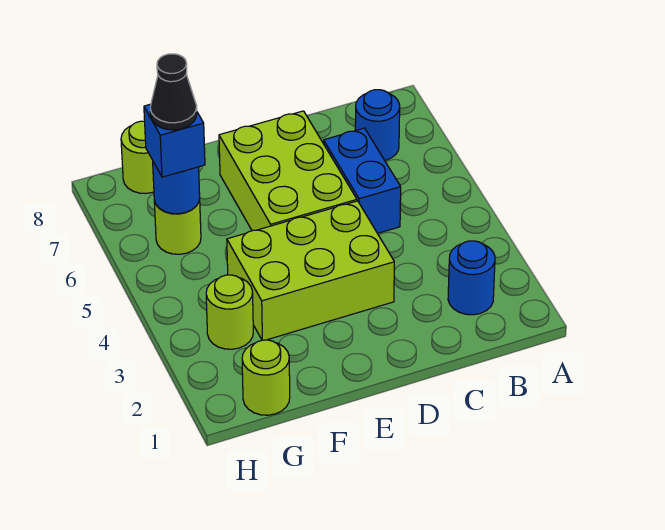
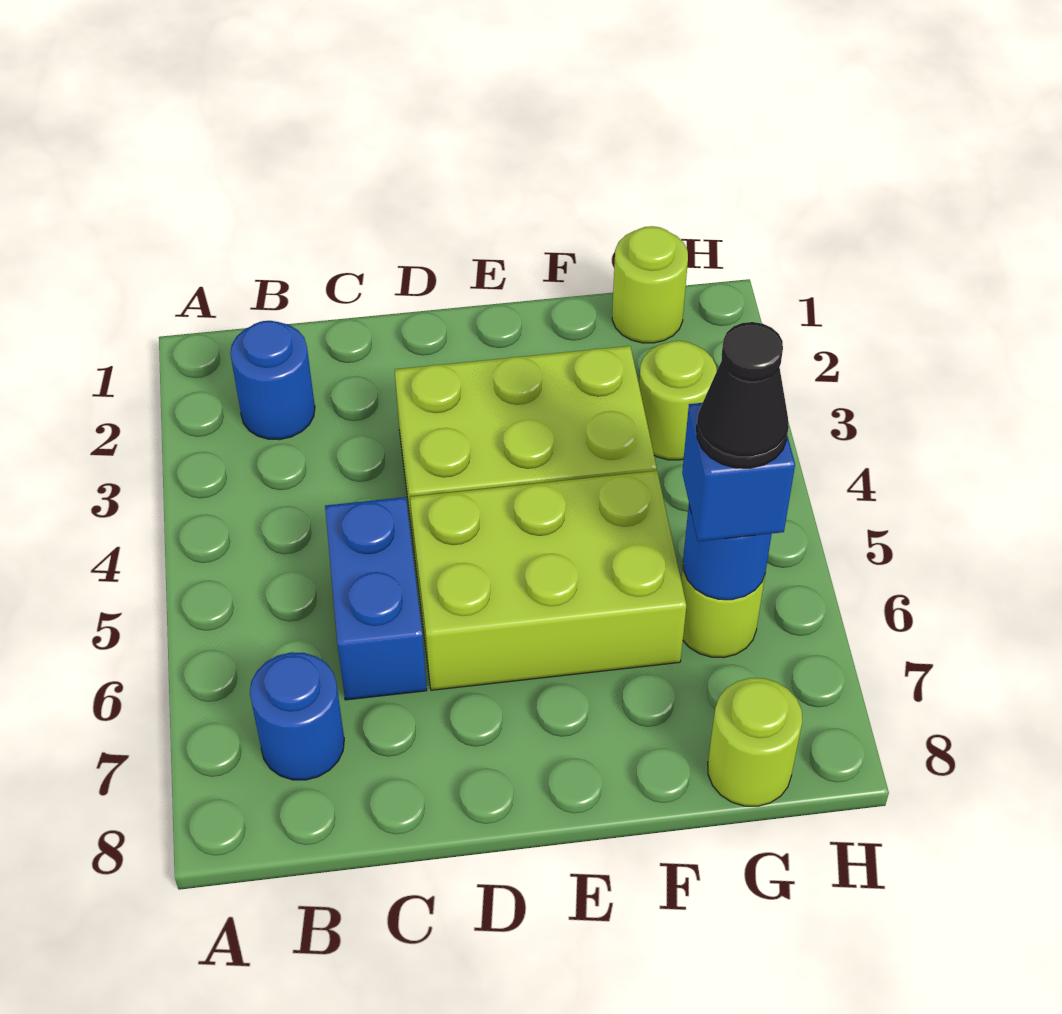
lime brick D5:E7 level 1 -> lime brick D5:F6 level 1

